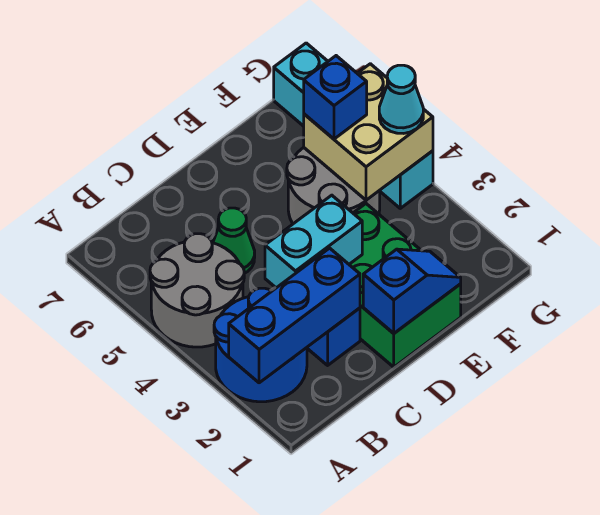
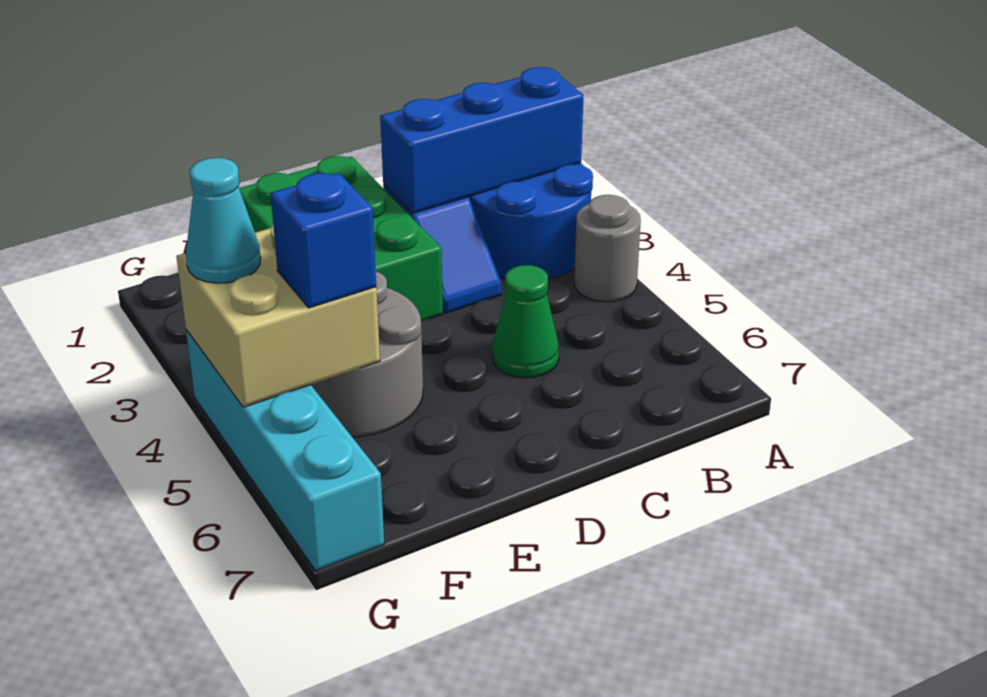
grey round brick A4:B5 level 1 -> grey round brick A4 level 1
cyan brick C3:D3 level 2 -> none
blue slope D1:E1 level 2 top D -> none

